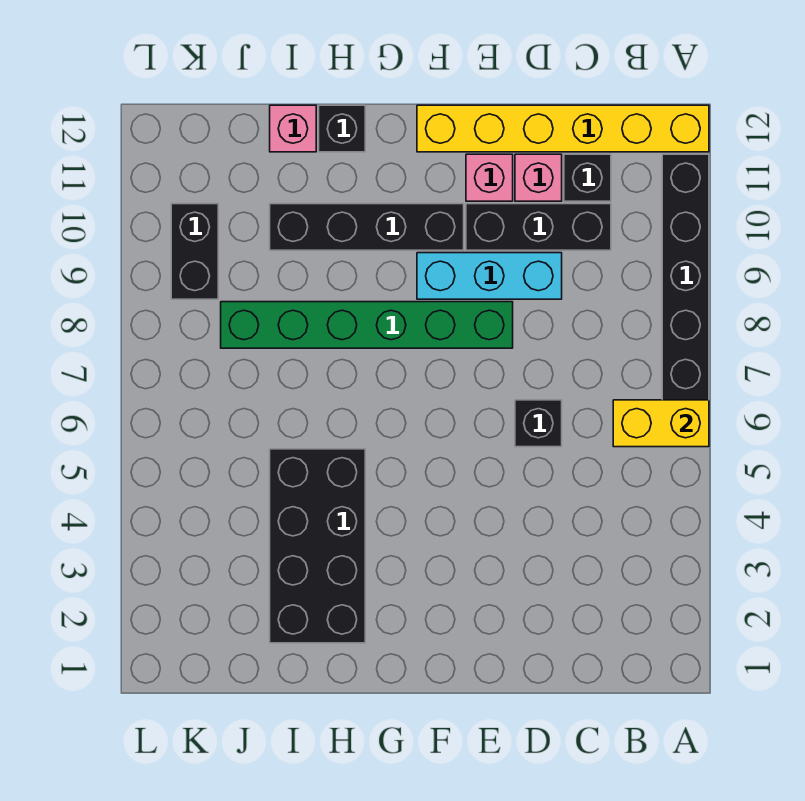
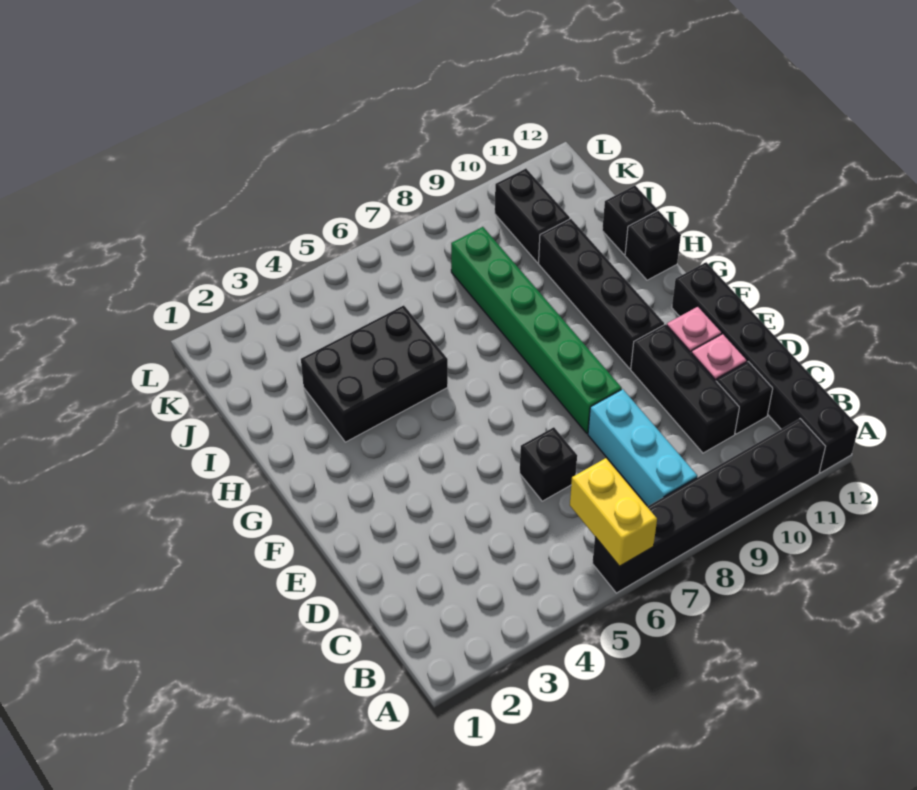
yellow brick A12:F12 level 1 -> black brick A12:F12 level 1
cyan brick D9:F9 level 1 -> cyan brick B8:D8 level 1
black brick H2:I5 level 1 -> black brick H3:I5 level 1
pink brick I12 level 1 -> black brick I12 level 1
black brick K9:K10 level 1 -> black brick J10:K10 level 1

